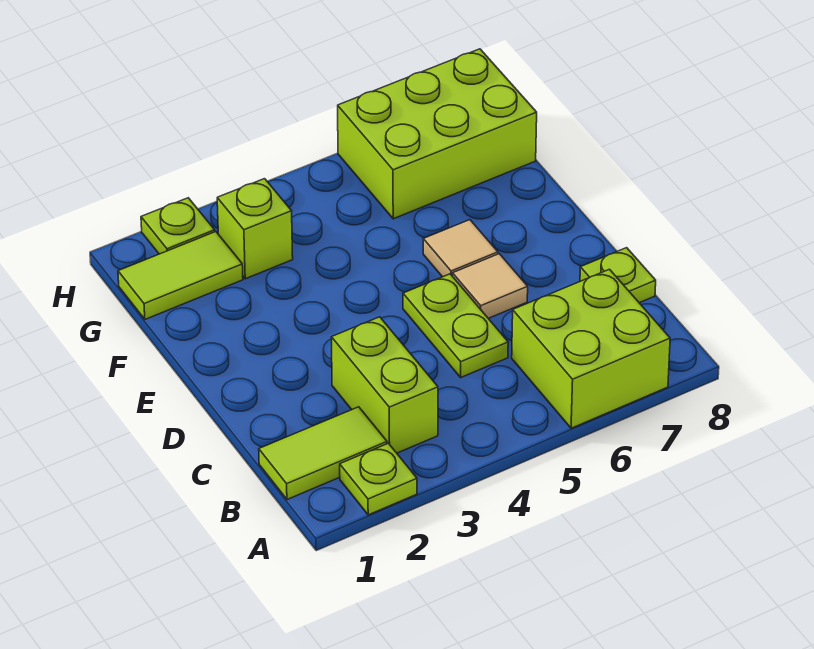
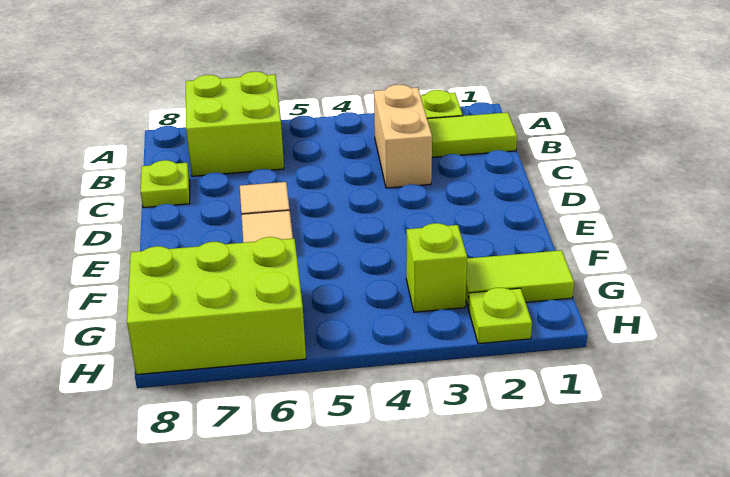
lime brick B3:C3 level 1 -> tan brick B3:C3 level 1
lime plate C5:D5 level 1 -> none

